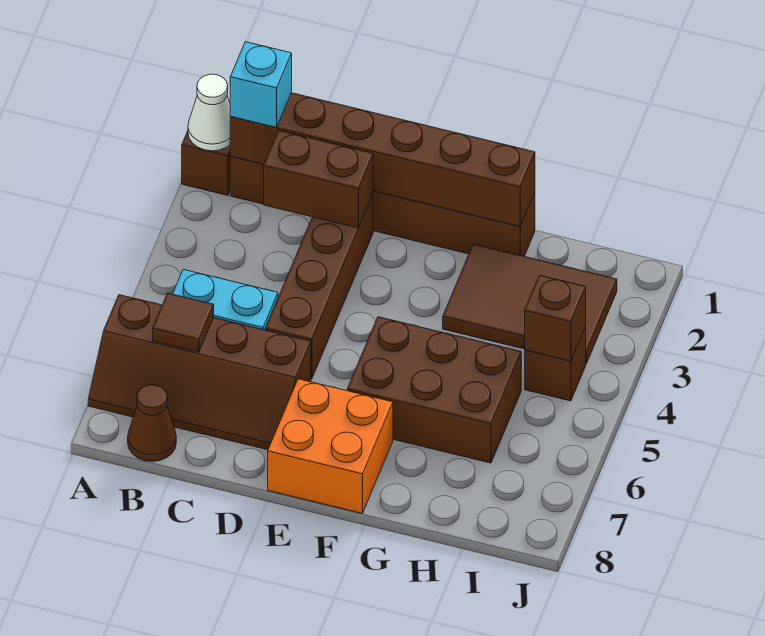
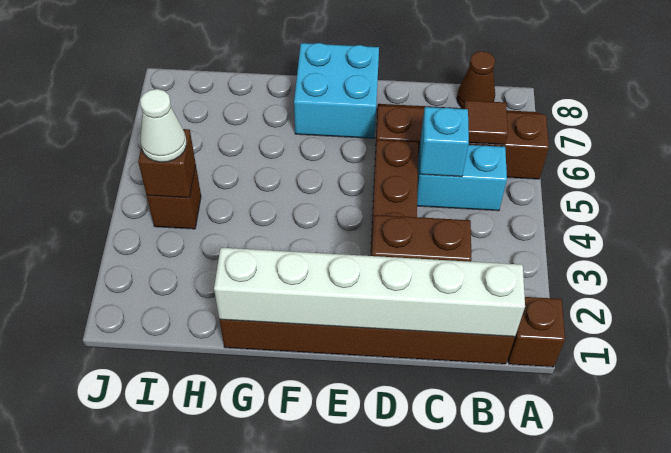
white cone A1 level 2 -> white cone I4 level 3
brown brick B1:G1 level 2 -> white brick B1:G1 level 2
cyan brick B1 level 3 -> cyan brick C5 level 2
orange brick E7:F8 level 1 -> cyan brick E7:F8 level 1
brown brick F5:H6 level 1 -> none
brown tile G2:I3 level 1 -> none

